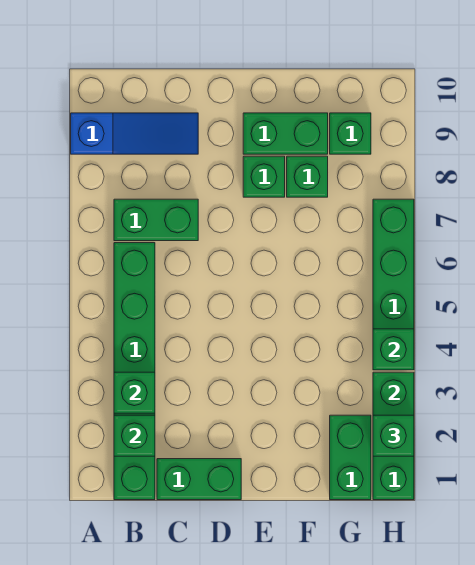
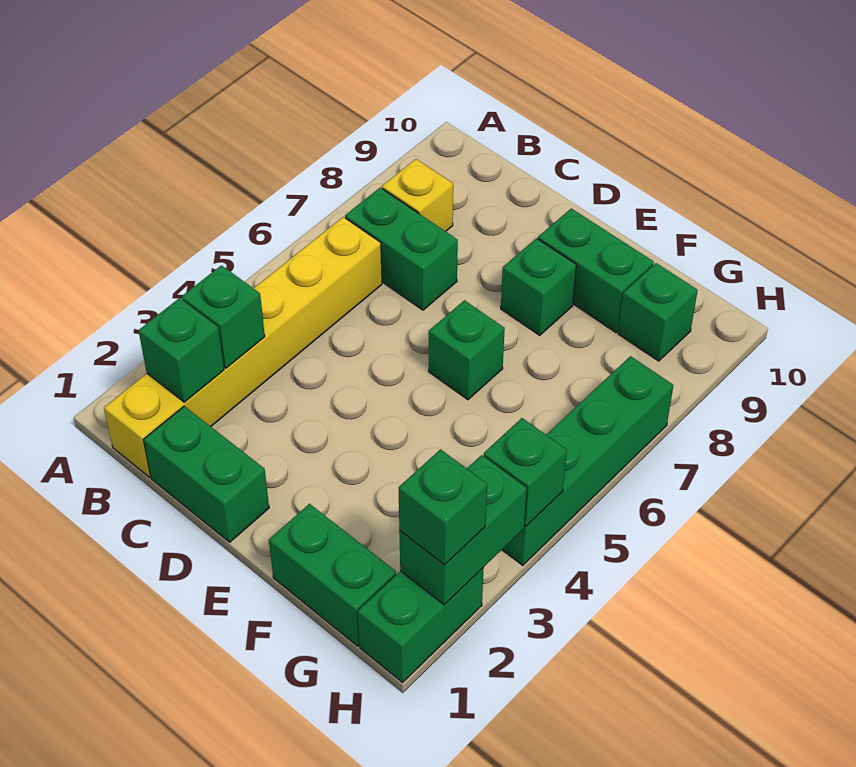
blue slope A9:C9 level 1 top A -> none
green brick B1:B6 level 1 -> yellow brick B1:B6 level 1
none -> yellow brick B8 level 1
green brick F8 level 1 -> green brick E6 level 1
green brick G1:G2 level 1 -> green brick F1:G1 level 1

